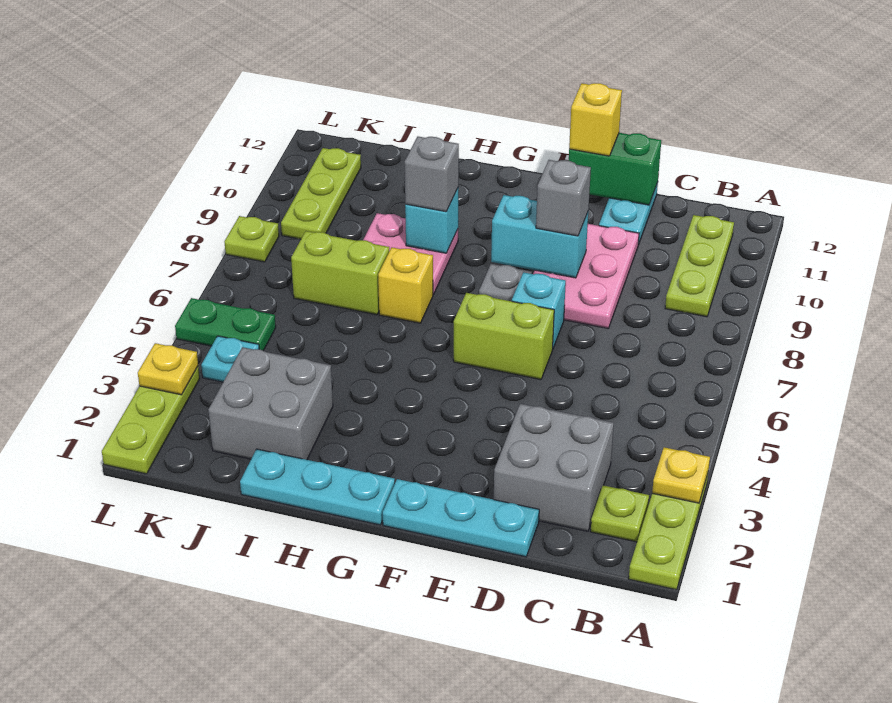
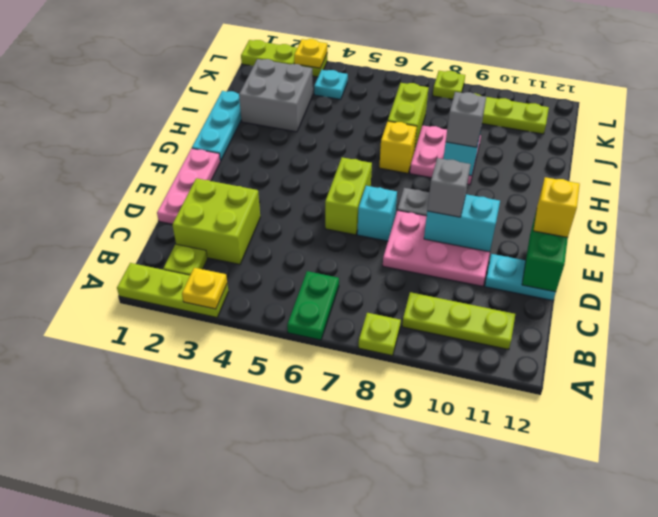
none -> lime plate A8 level 1
grey brick C2:D3 level 1 -> lime brick C2:D3 level 1
cyan plate D1:F1 level 1 -> pink plate D1:F1 level 1
cyan brick E9:F9 level 2 -> cyan brick E9:E10 level 2
green plate K5:L5 level 1 -> green plate A6:B6 level 1

